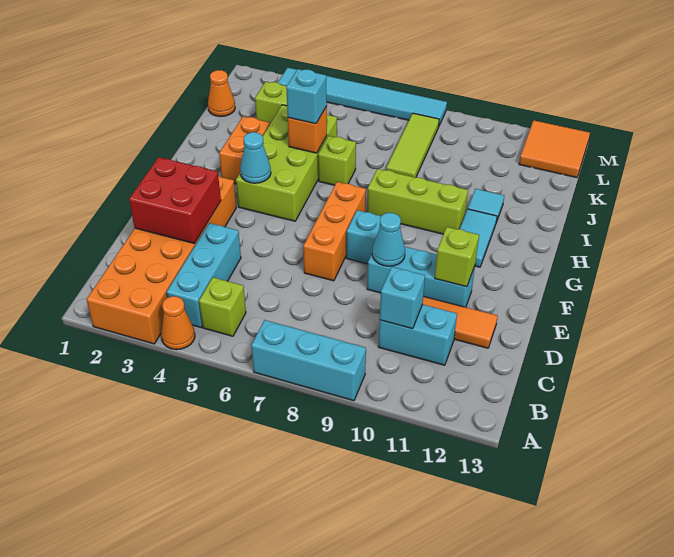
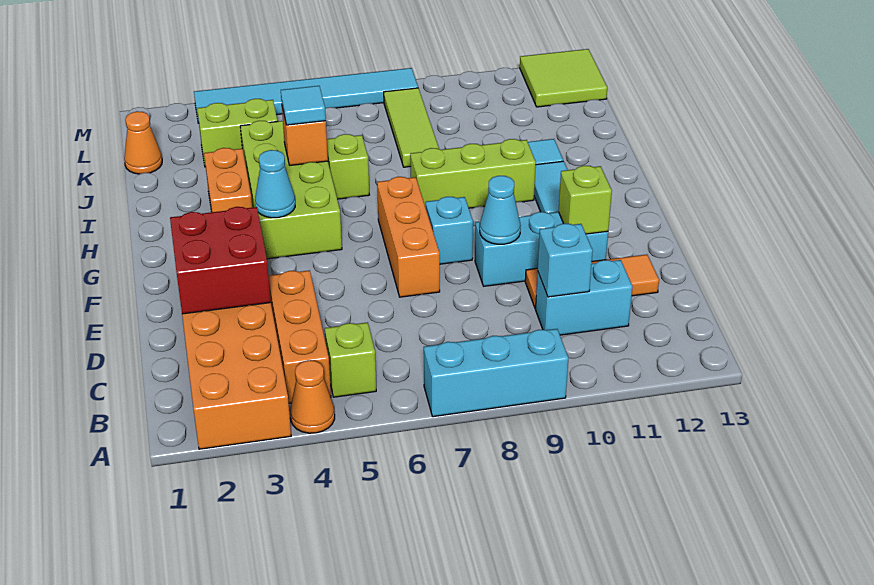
cyan brick B4:D4 level 1 -> orange brick B4:D4 level 1
cyan brick I5 level 3 -> cyan tile I5 level 3
orange tile L12:M13 level 1 -> lime tile L12:M13 level 1

